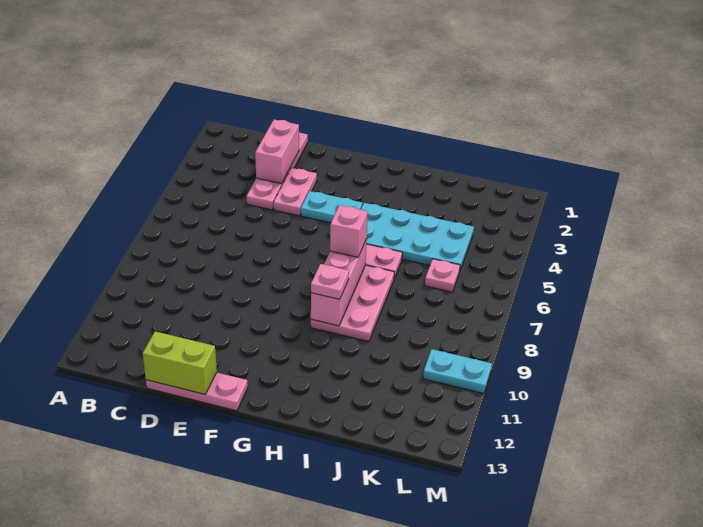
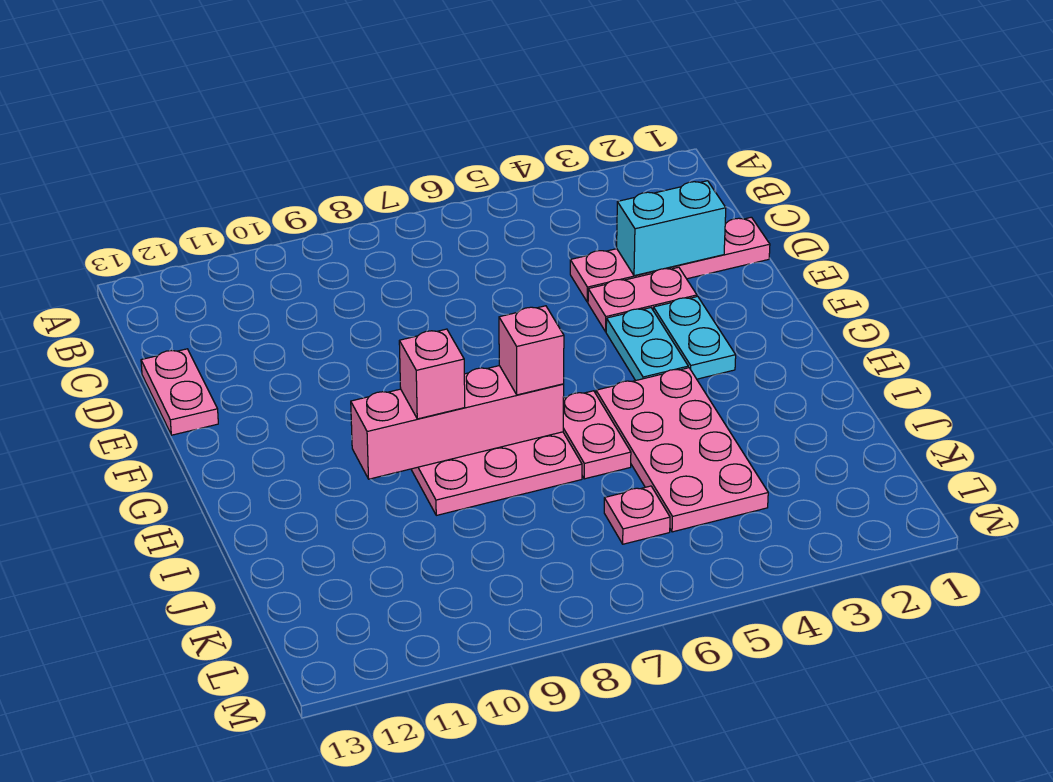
pink brick D2:D3 level 2 -> cyan brick D2:D3 level 2
pink plate D13:F13 level 1 -> pink plate D13:E13 level 1
lime brick D13:E13 level 2 -> none
cyan plate H4:K5 level 1 -> pink plate H4:K5 level 1
pink brick H7:H9 level 2 -> pink brick H7:H10 level 2
pink plate H9 level 3 -> pink brick H9 level 3
cyan plate L10:M10 level 1 -> cyan plate F3:G3 level 1

